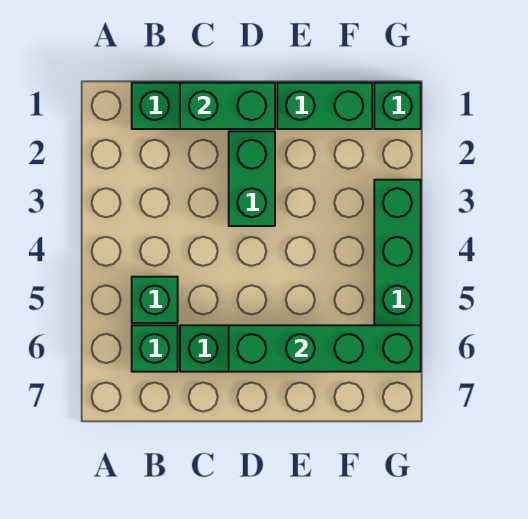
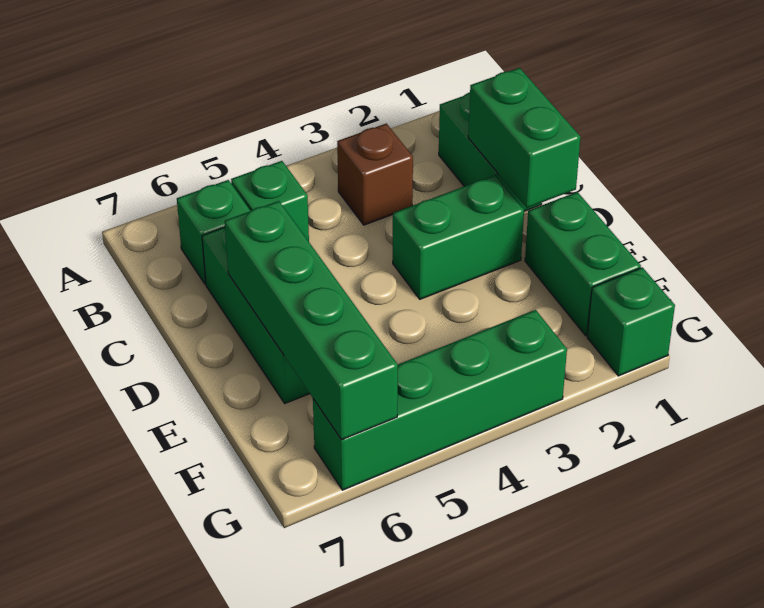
none -> brown brick B3 level 1

